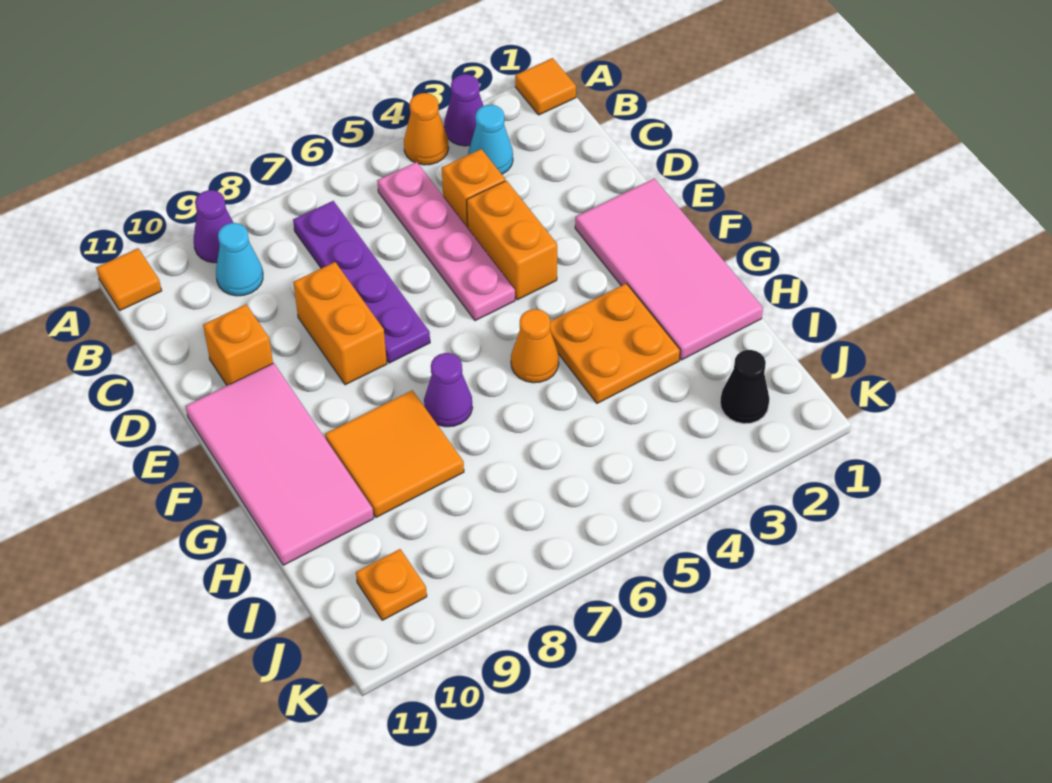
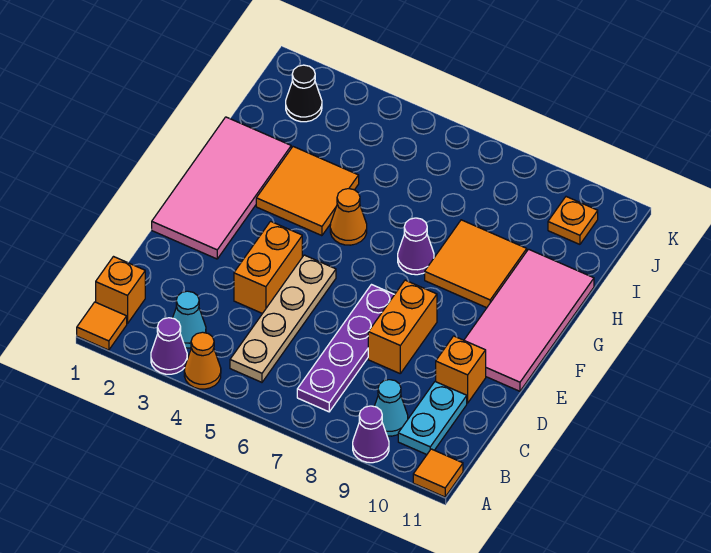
pink plate B5:E5 level 1 -> tan plate B5:E5 level 1
none -> cyan plate B10:C10 level 1
orange brick C4 level 1 -> orange brick B1 level 1
orange plate G3:H4 level 1 -> orange tile G3:H4 level 1

